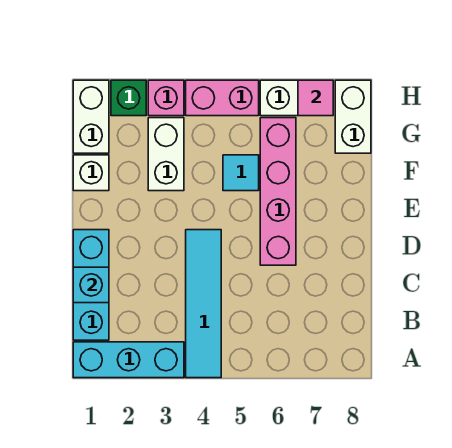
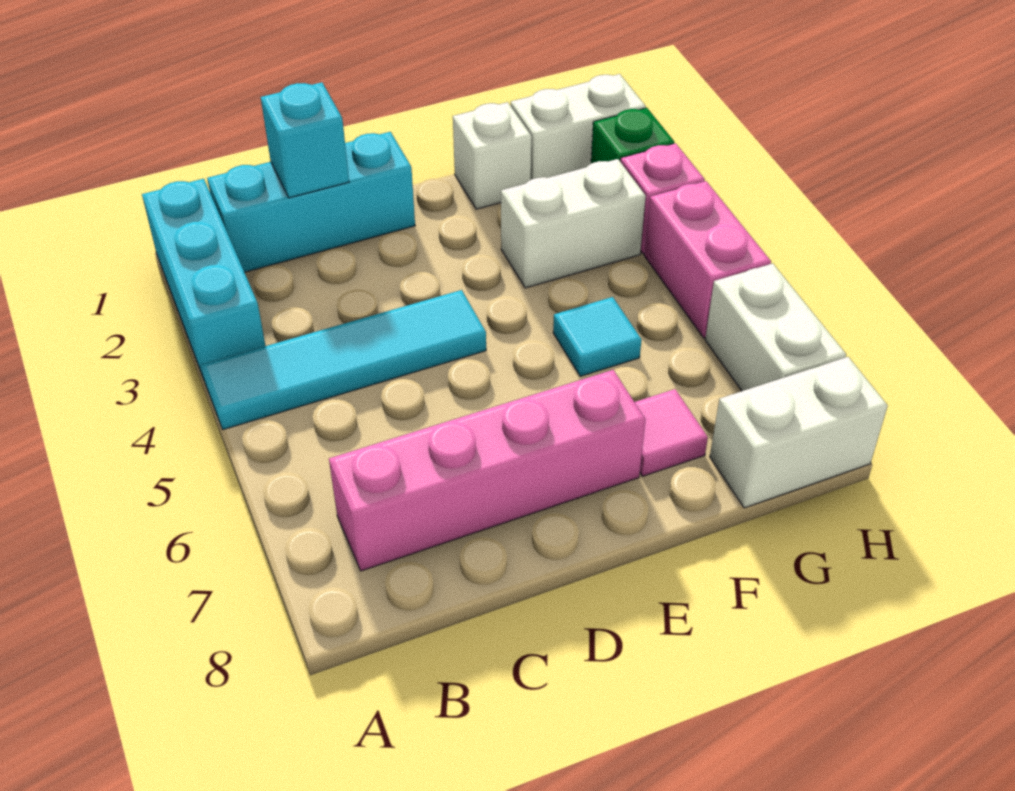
pink brick D6:G6 level 1 -> pink brick B7:E7 level 1
pink tile H7 level 2 -> pink tile F7 level 1

